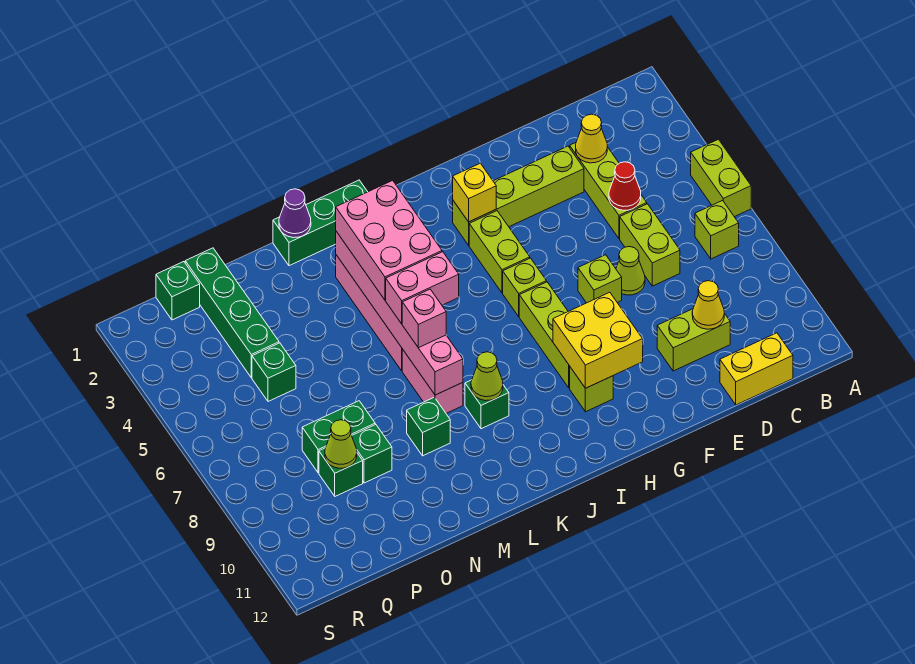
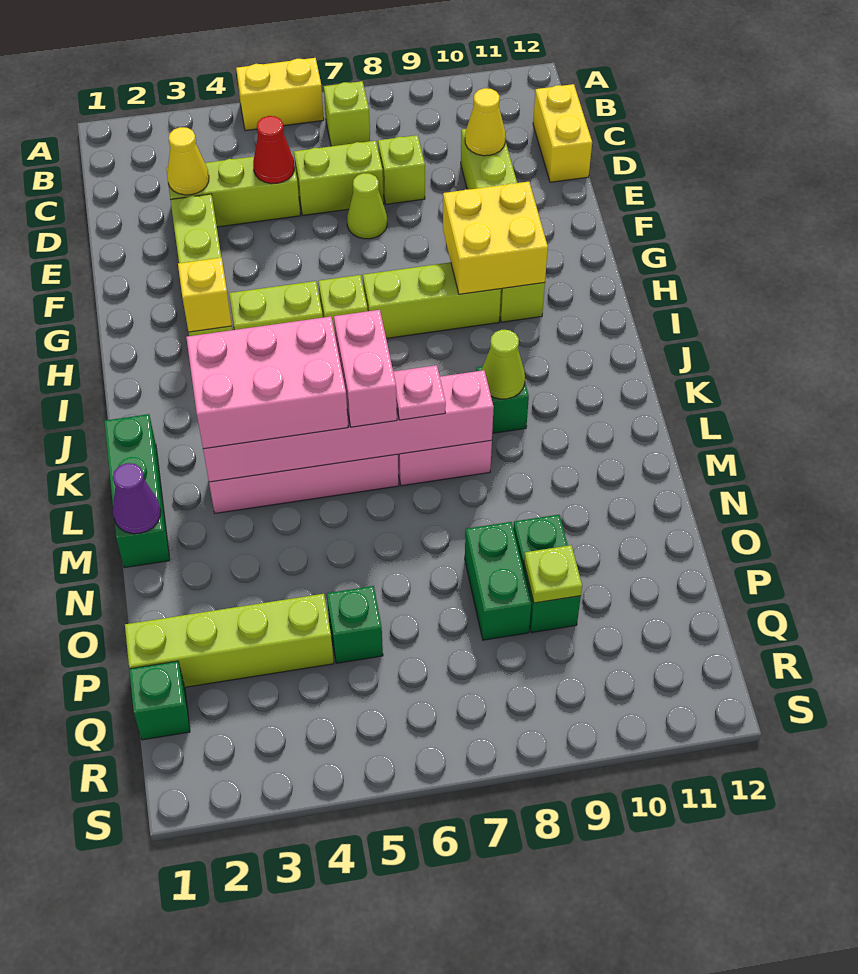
lime brick A5:A6 level 1 -> yellow brick A5:A6 level 1
lime brick F7 level 1 -> lime brick D8 level 1
pink brick L7 level 3 -> pink plate L7 level 3
green brick M9 level 1 -> none
green brick P1:P4 level 1 -> lime brick P1:P4 level 1
lime cone P9 level 2 -> lime plate P9 level 2

